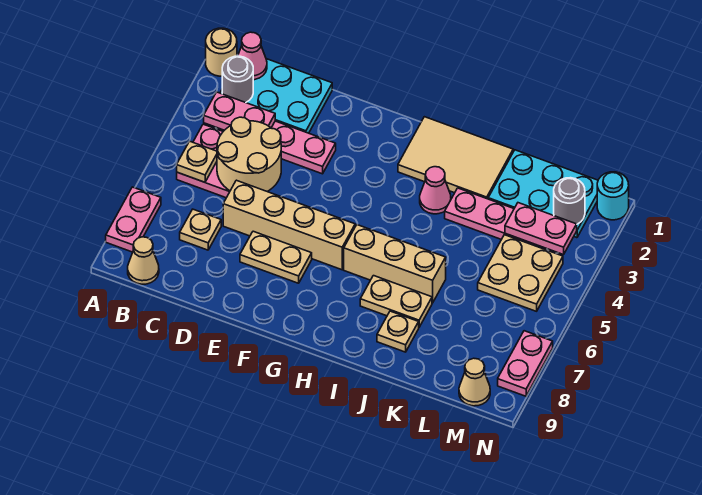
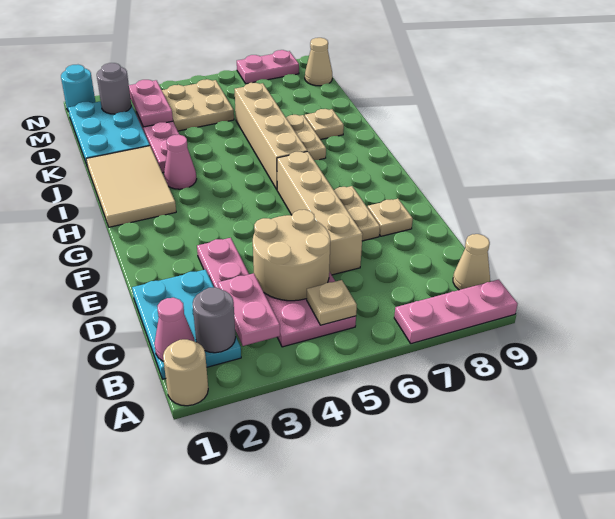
pink plate A7:A8 level 1 -> pink plate A7:A9 level 1
tan plate C7 level 1 -> tan plate E8 level 1
tan brick H6:J6 level 1 -> tan brick H6:K6 level 1

